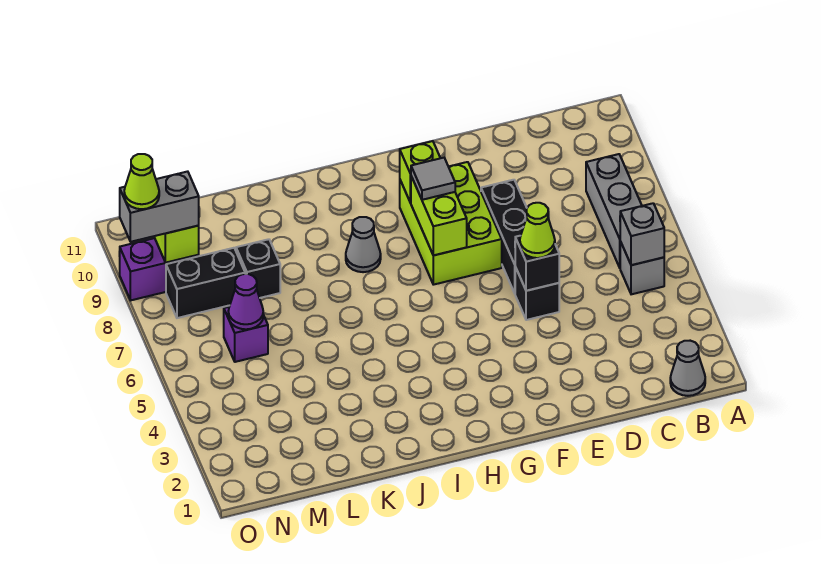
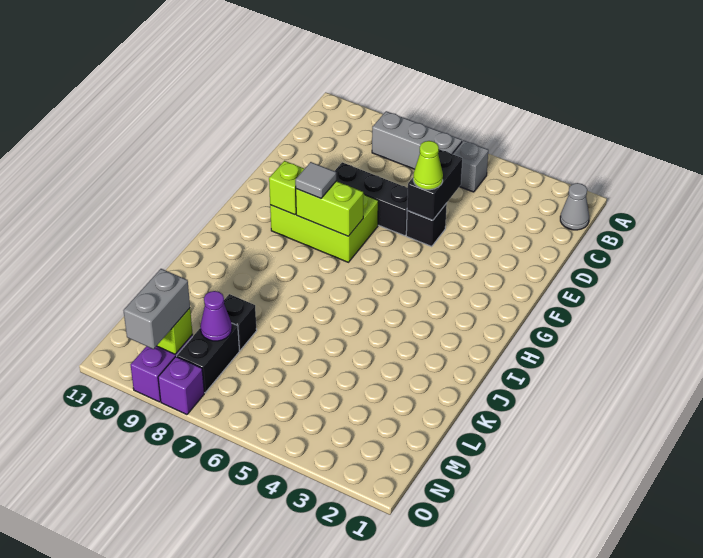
grey brick B5 level 2 -> none
black brick E5 level 2 -> black brick D5:E5 level 2
grey cone I8 level 1 -> none
purple brick M6 level 1 -> purple brick O8 level 1
purple cone M6 level 2 -> purple cone M8 level 2
lime cone O9 level 4 -> none

